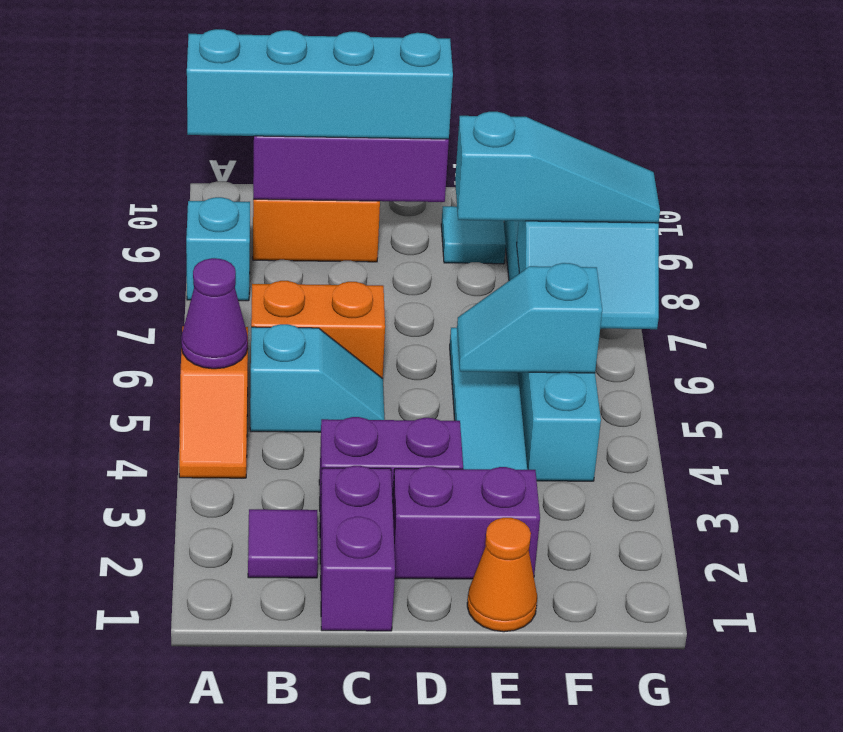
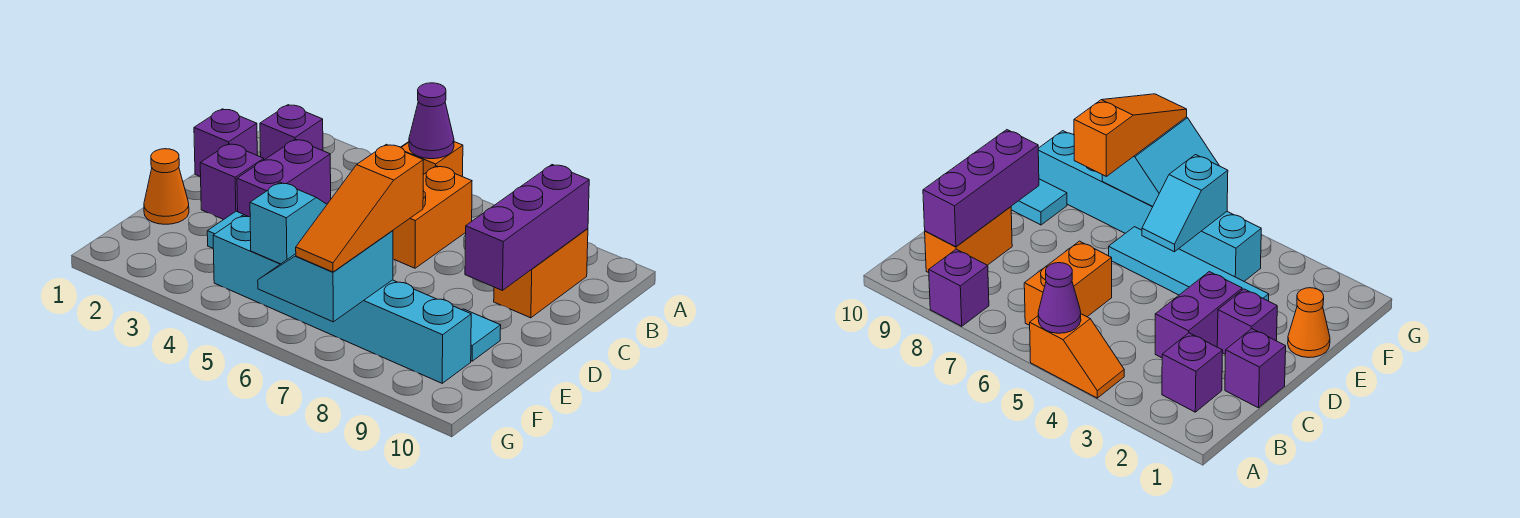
cyan brick A8 level 1 -> purple brick A8 level 1
cyan brick A9:D9 level 3 -> none
purple tile B2 level 1 -> purple brick B2 level 1
cyan slope B5:C5 level 1 top B -> none
purple brick C1:C2 level 1 -> purple brick C1 level 1
purple brick D2:E2 level 1 -> purple brick D2 level 1
cyan slope E7:G7 level 3 top E -> orange slope E7:G7 level 3 top E

